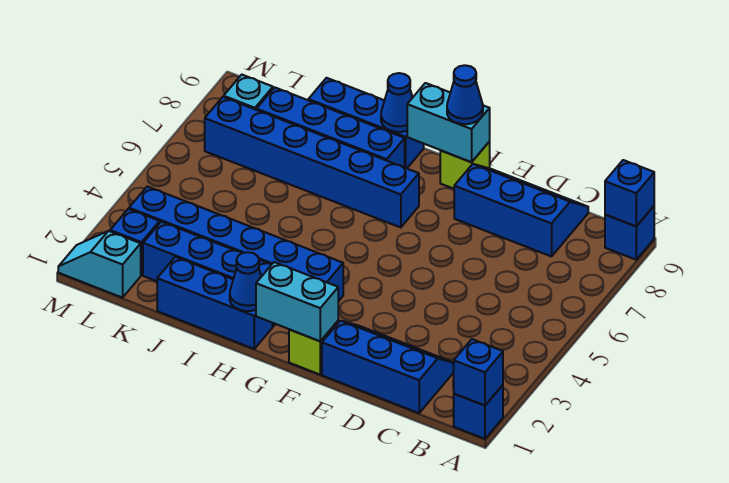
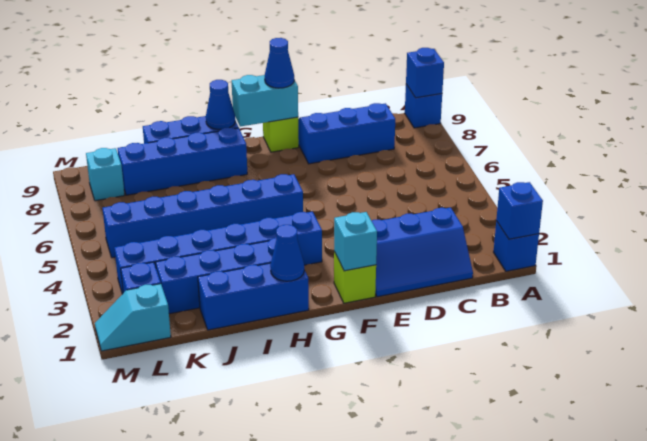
blue slope C1:E2 level 1 top 1 -> blue slope C1:E2 level 1 top 2
cyan brick F1:G1 level 2 -> cyan brick F1 level 2
blue brick G7:L7 level 1 -> blue brick G5:L5 level 1

